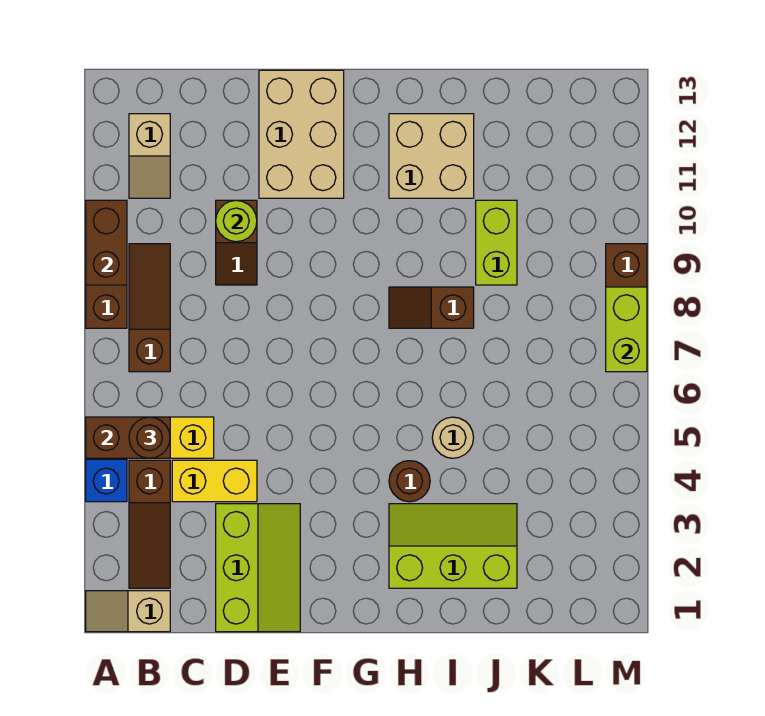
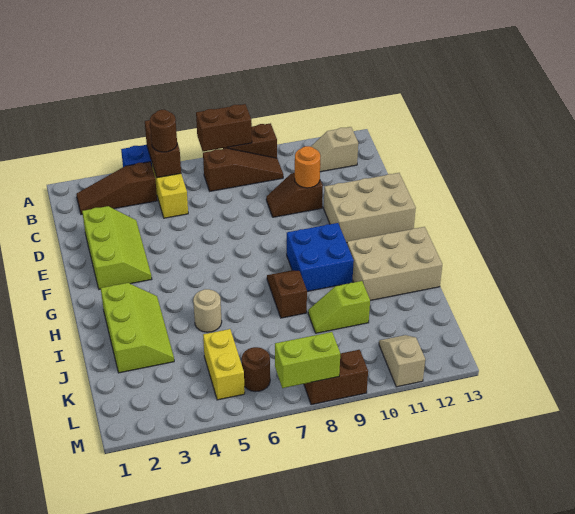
tan slope A1:B1 level 1 top B -> tan slope L11:M11 level 1 top M
brown brick A9:A10 level 2 -> brown brick A7:A8 level 2
yellow brick C4:D4 level 1 -> yellow brick K5:L5 level 1
lime slope D1:E3 level 1 top D -> lime slope D2:F3 level 1 top 2
lime round brick D10 level 2 -> orange round brick D10 level 2
none -> blue brick G9:H10 level 1
brown round brick H4 level 1 -> brown round brick L6 level 1
tan brick H11:I12 level 1 -> tan brick H11:I13 level 1
lime brick J9:J10 level 1 -> lime slope J9:J10 level 1 top 10

